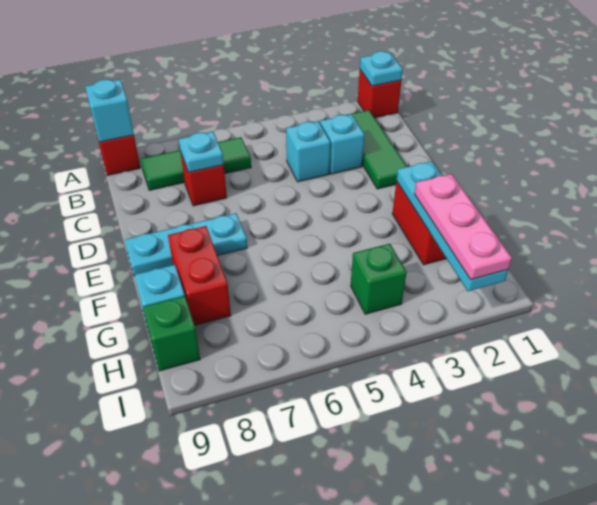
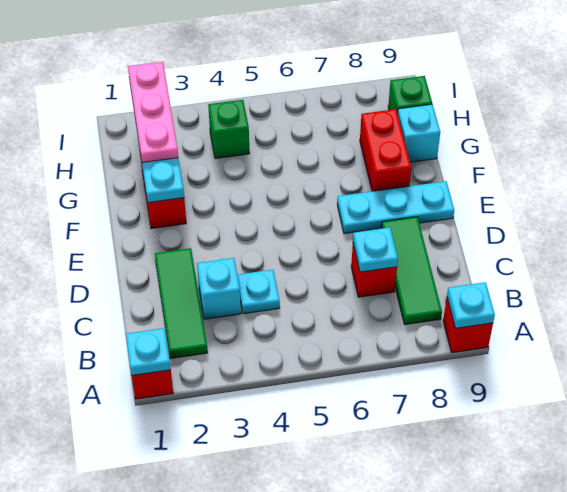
cyan brick A9 level 2 -> cyan plate A9 level 2
green tile B6:B8 level 1 -> green tile B8:D8 level 1
cyan brick C4 level 1 -> cyan plate C4 level 1

